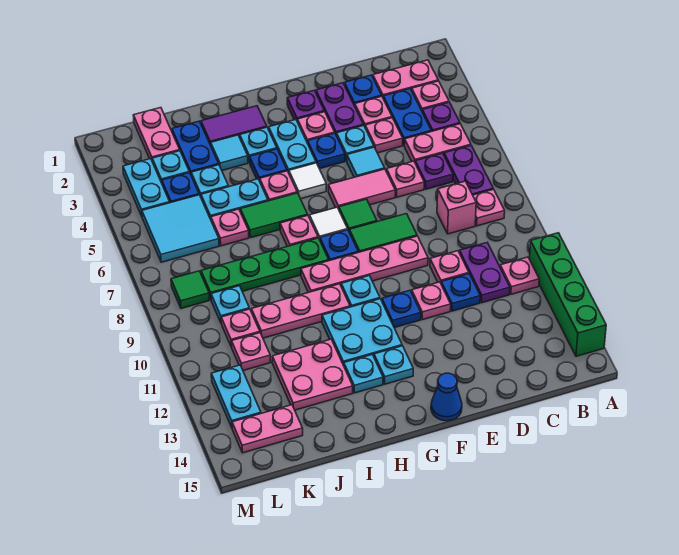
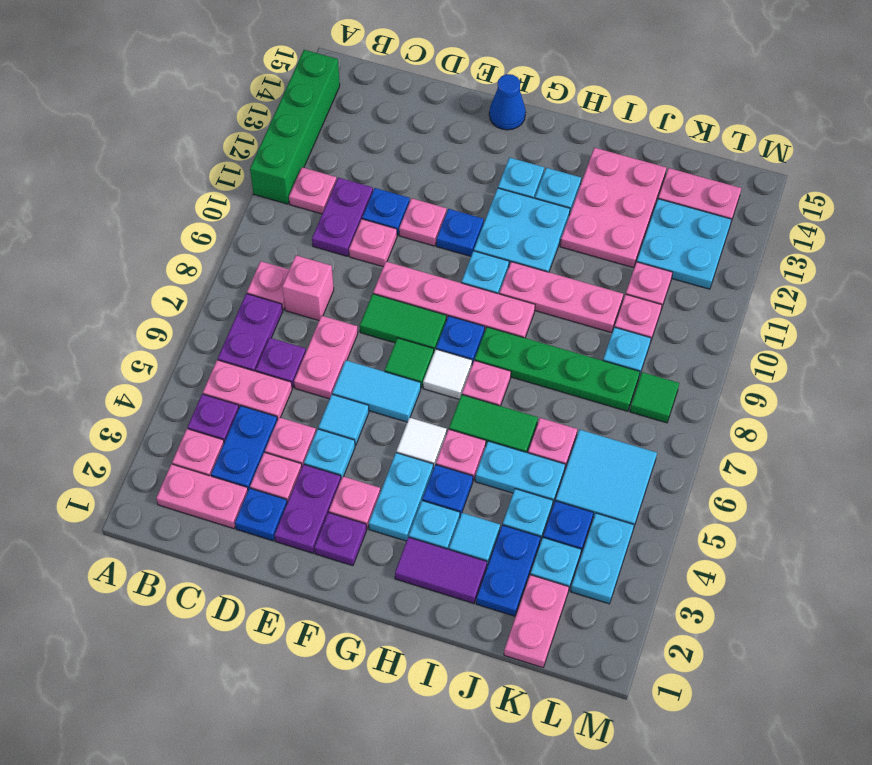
pink plate D6 level 1 -> pink plate D6:D7 level 1
pink tile E6:F6 level 1 -> cyan tile E6:F6 level 1
blue plate F4 level 1 -> none
pink plate I12:J13 level 1 -> pink plate I12:J14 level 1
cyan plate L12:L13 level 1 -> cyan plate K12:L13 level 1

